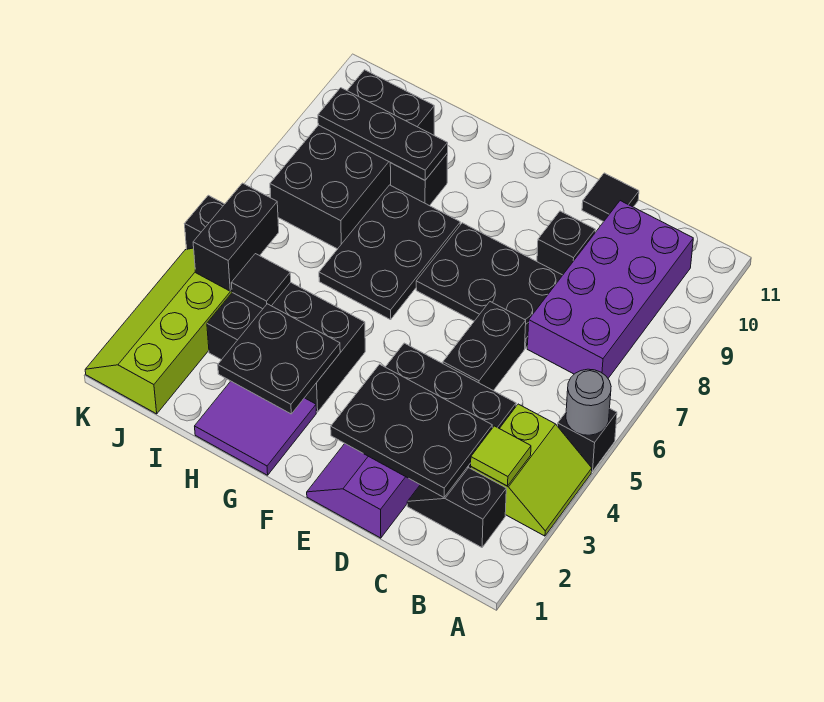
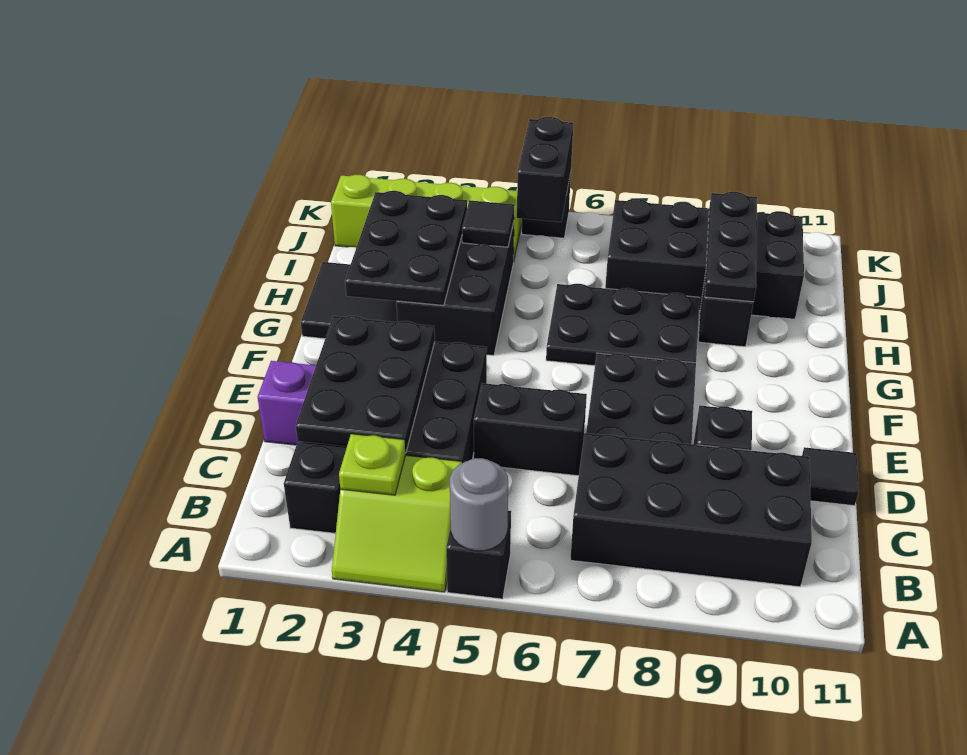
lime tile B3 level 2 -> lime plate B3 level 2
purple brick B7:C10 level 1 -> black brick B7:C10 level 1
purple tile G1:H2 level 1 -> black tile G1:H2 level 1
black plate G2:H3 level 2 -> black plate G2:I3 level 2
black brick J4:J5 level 2 -> black brick J5:K5 level 2

